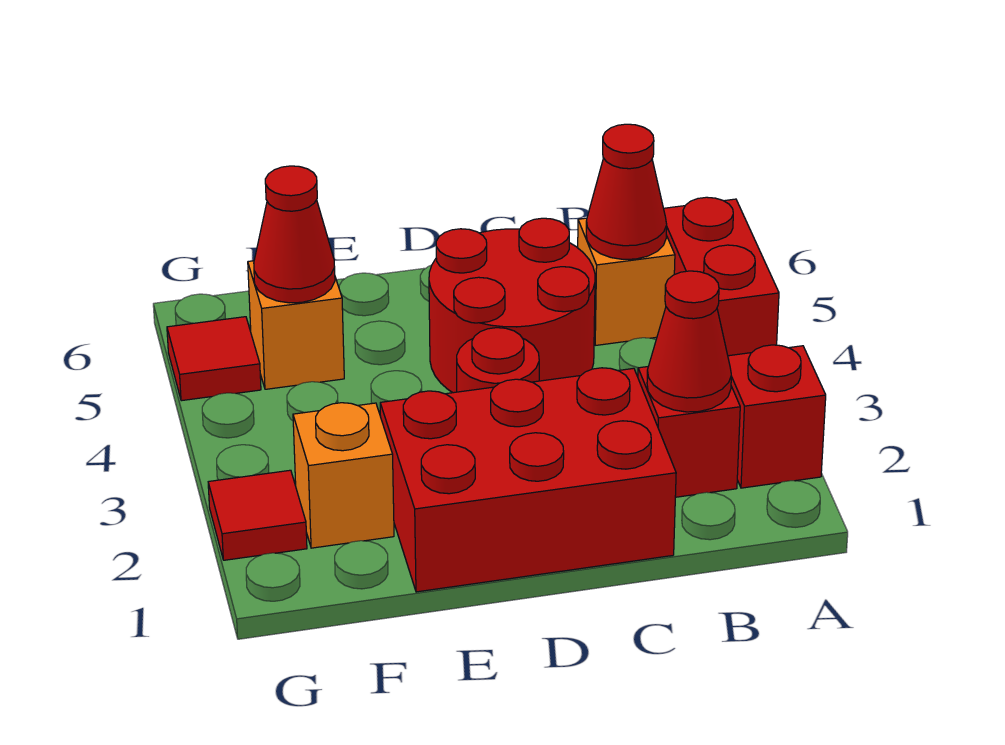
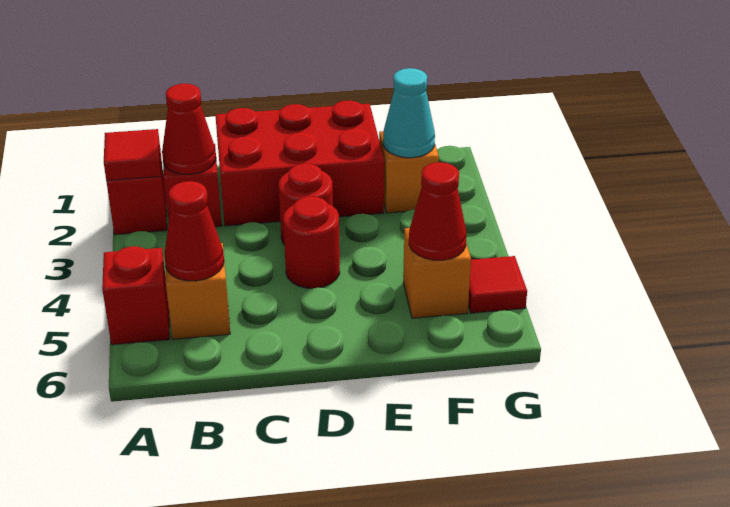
red brick A4:A5 level 1 -> red brick A5 level 1
red round brick C4:D5 level 1 -> red round brick D4 level 1
none -> cyan cone F2 level 2
red tile G2 level 1 -> red tile A2 level 2

